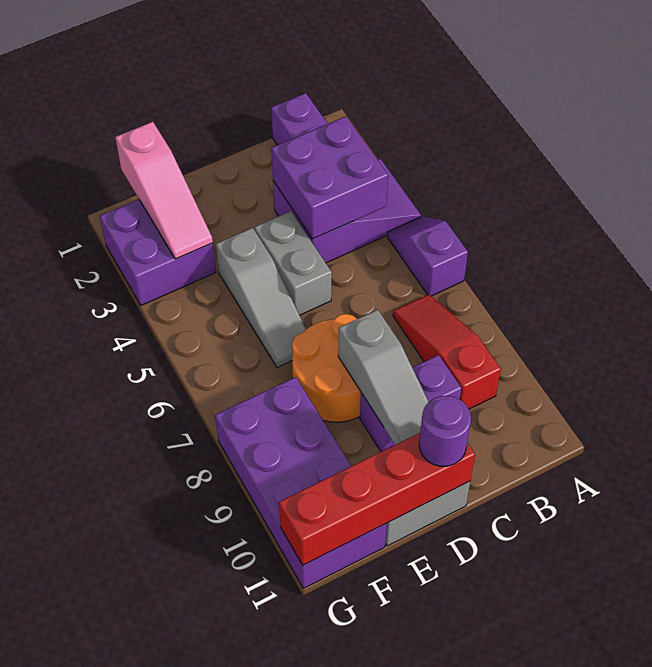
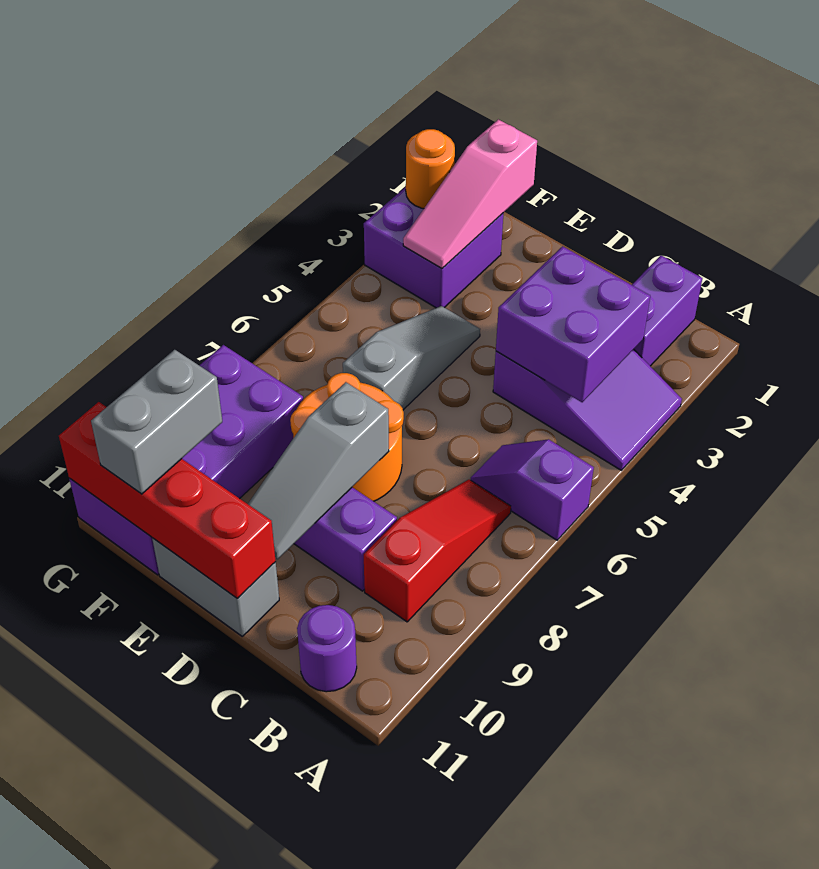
purple slope A5:A6 level 1 top 6 -> purple slope A6:B6 level 1 top A
grey brick D4:D5 level 1 -> grey brick F10:F11 level 3
purple round brick D11 level 3 -> purple round brick B11 level 1
grey slope E4:E6 level 1 top 4 -> grey slope E4:E6 level 1 top 6
none -> orange round brick G2 level 2

